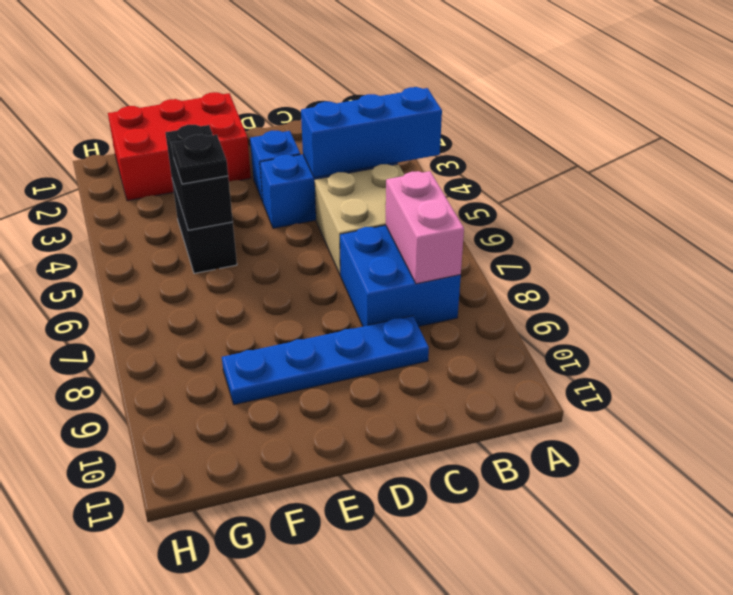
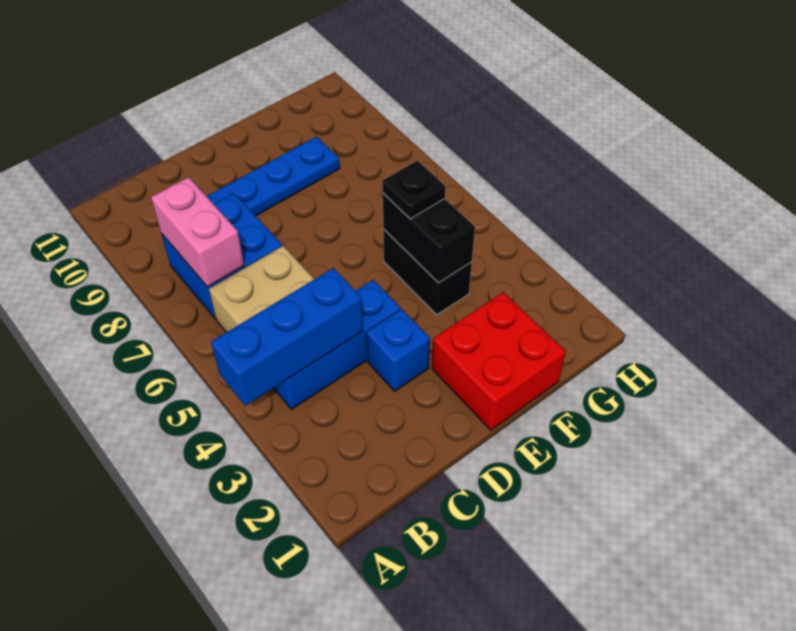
red brick E1:G2 level 1 -> red brick E1:F2 level 1

